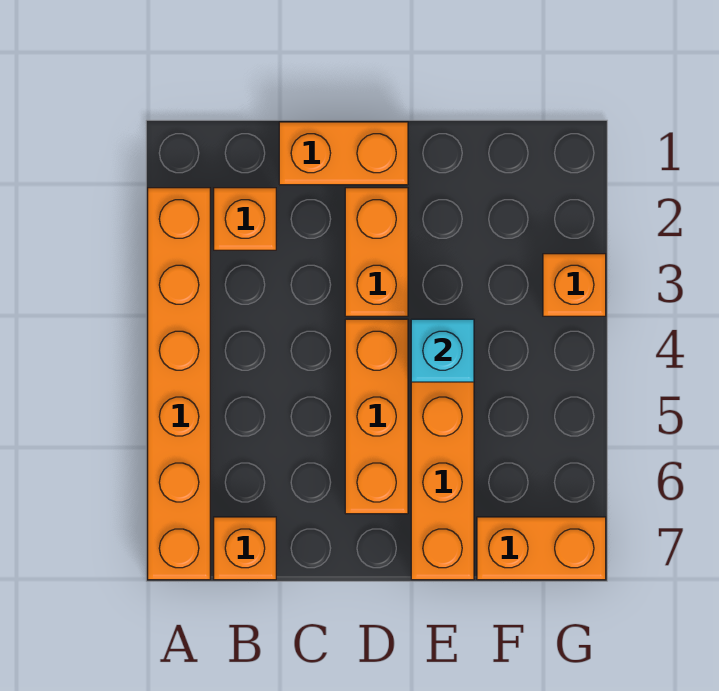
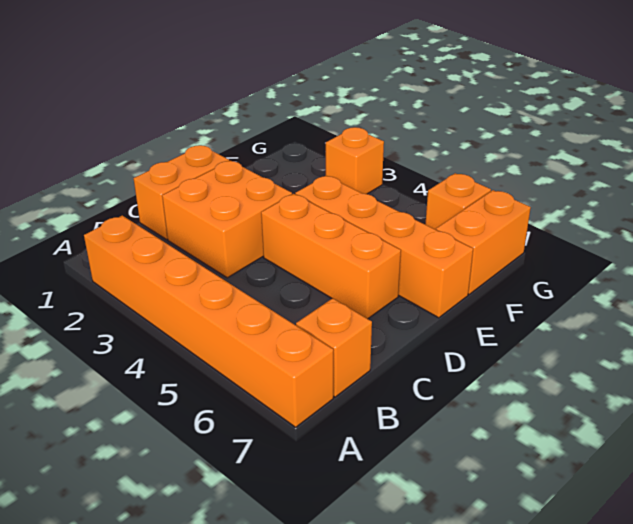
orange brick B2 level 1 -> orange brick G6 level 1
orange brick D2:D3 level 1 -> orange brick C2:D3 level 1
cyan brick E4 level 2 -> none

